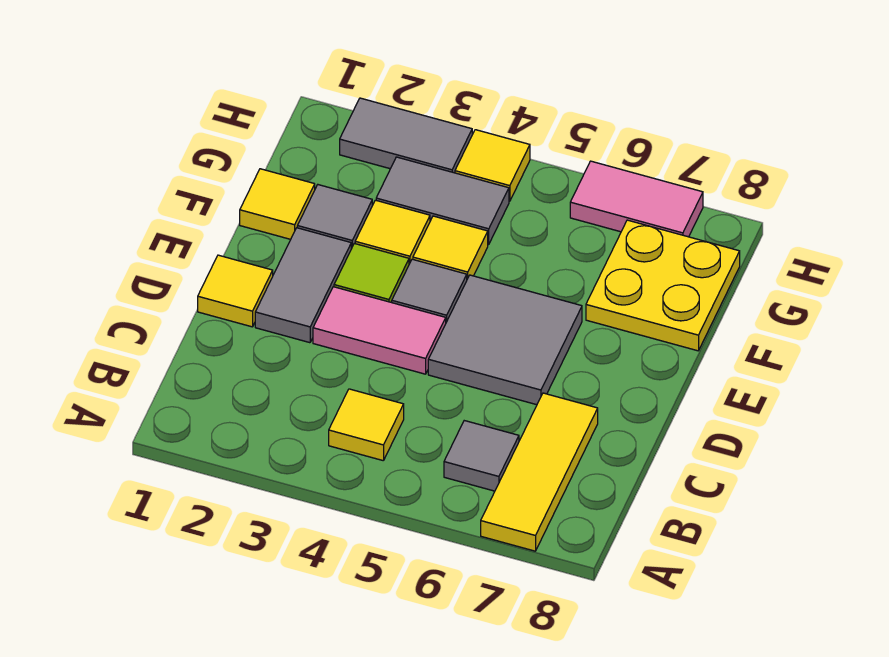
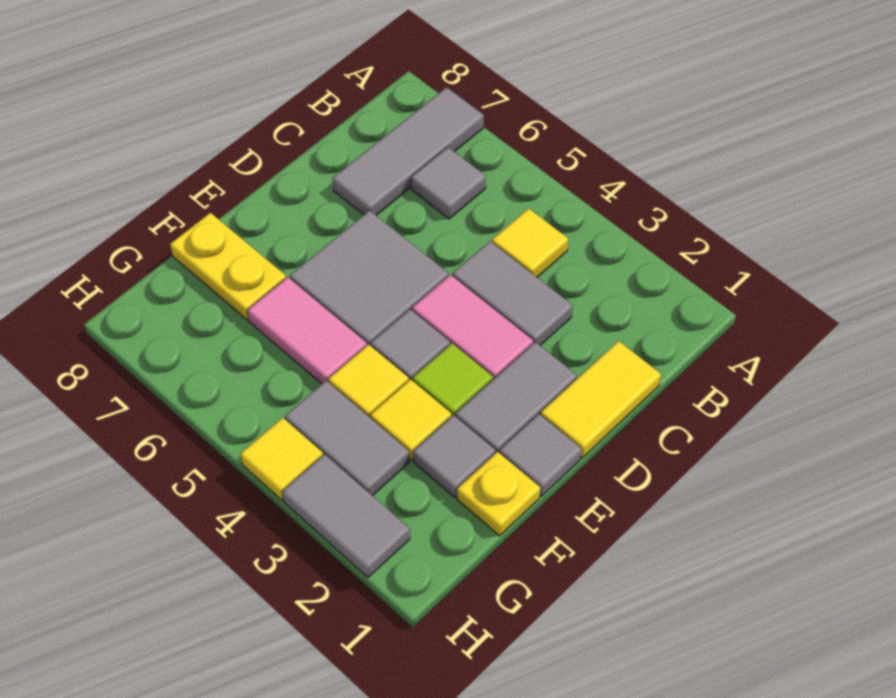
yellow tile A7:C7 level 1 -> grey tile A7:C7 level 1
none -> grey tile C3:C4 level 1
yellow tile D1 level 1 -> yellow tile C1:D1 level 1
none -> grey tile E1 level 1
yellow tile F1 level 1 -> yellow plate F1 level 1
yellow plate F7:G8 level 1 -> yellow plate F7:F8 level 1
pink tile H6:H7 level 1 -> pink tile F5:F6 level 1

